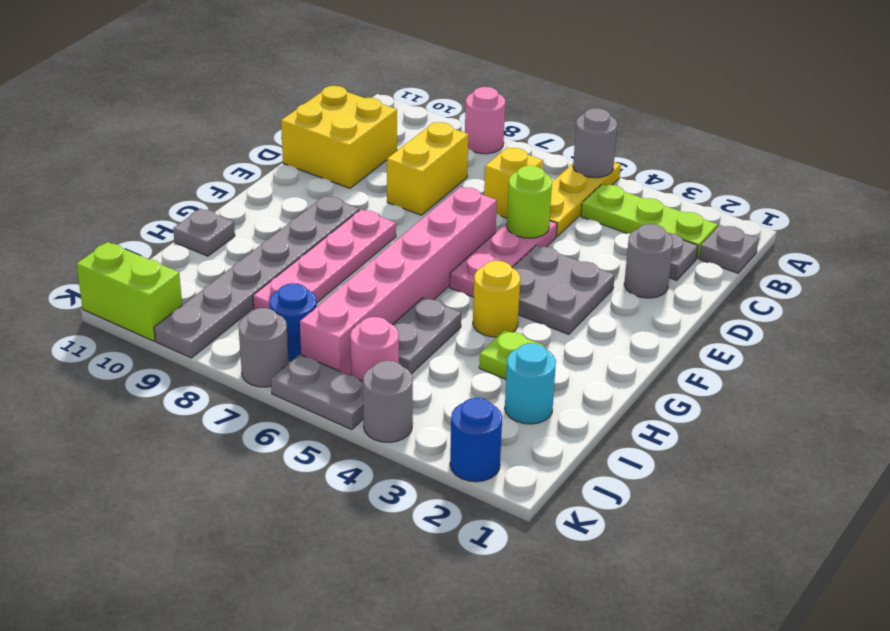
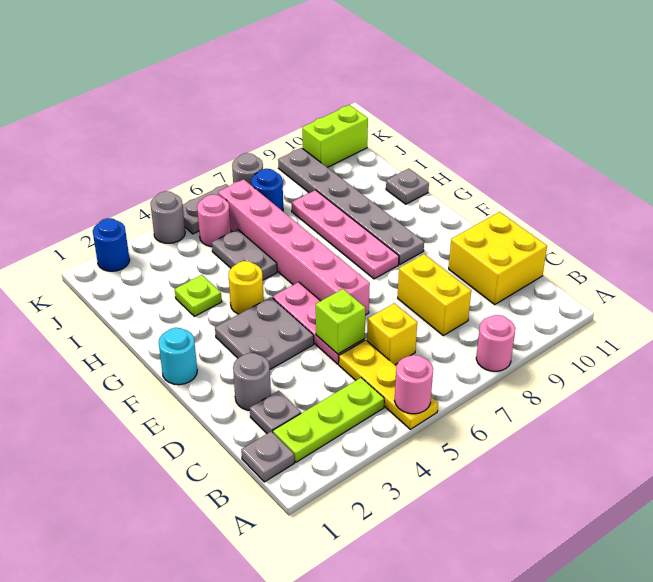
grey round brick A5 level 2 -> pink round brick A5 level 2
lime round brick D5 level 2 -> lime brick D5 level 2
cyan round brick I2 level 1 -> cyan round brick F1 level 1

